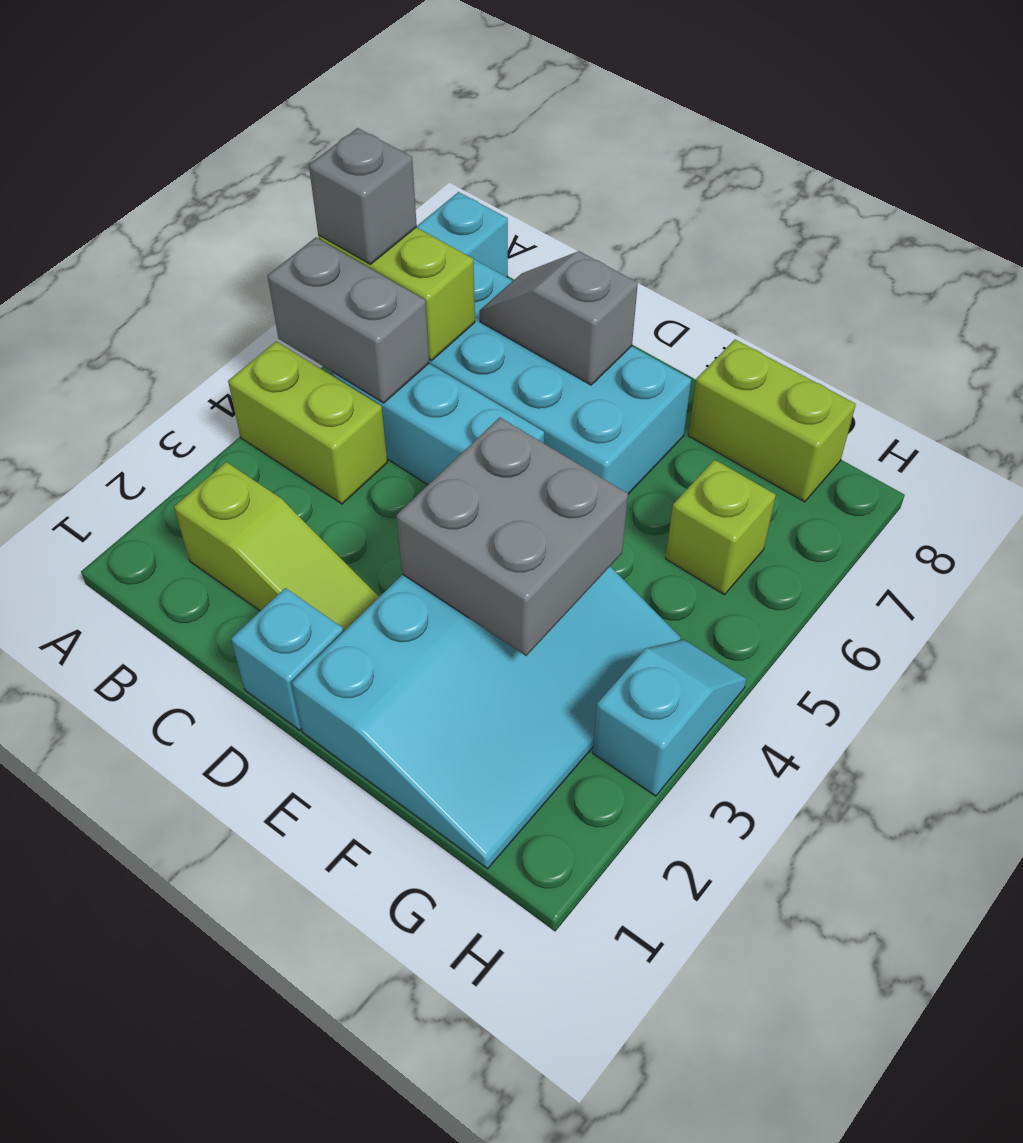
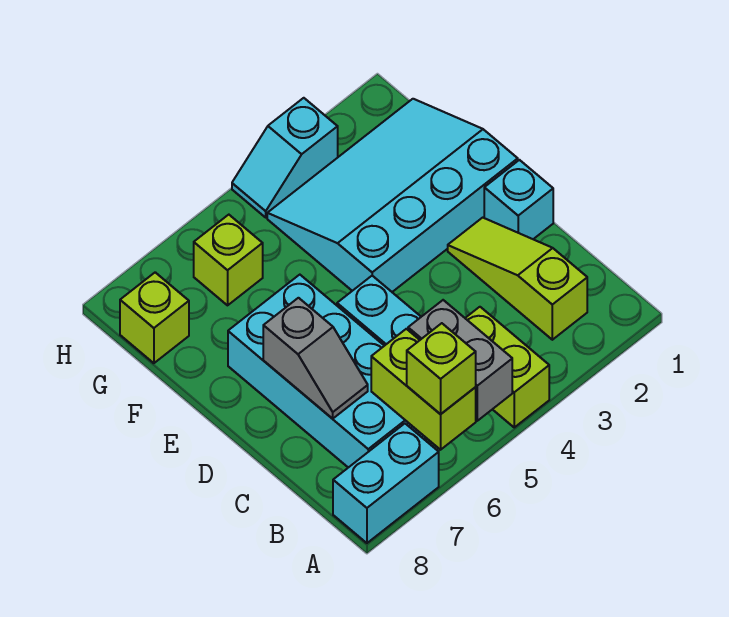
grey brick A6 level 3 -> lime brick A6 level 3
grey brick E3:F4 level 2 -> none
lime brick F8:G8 level 1 -> lime brick G8 level 1

